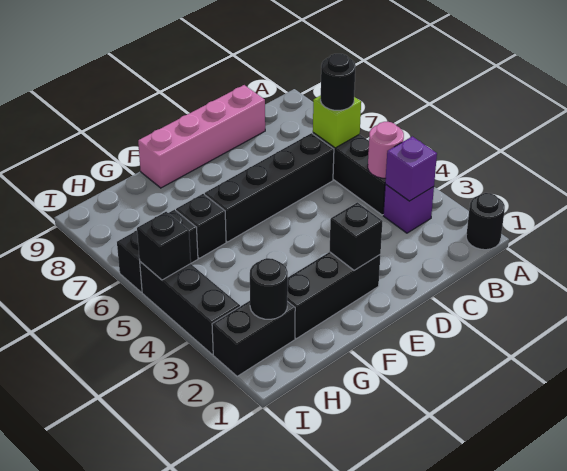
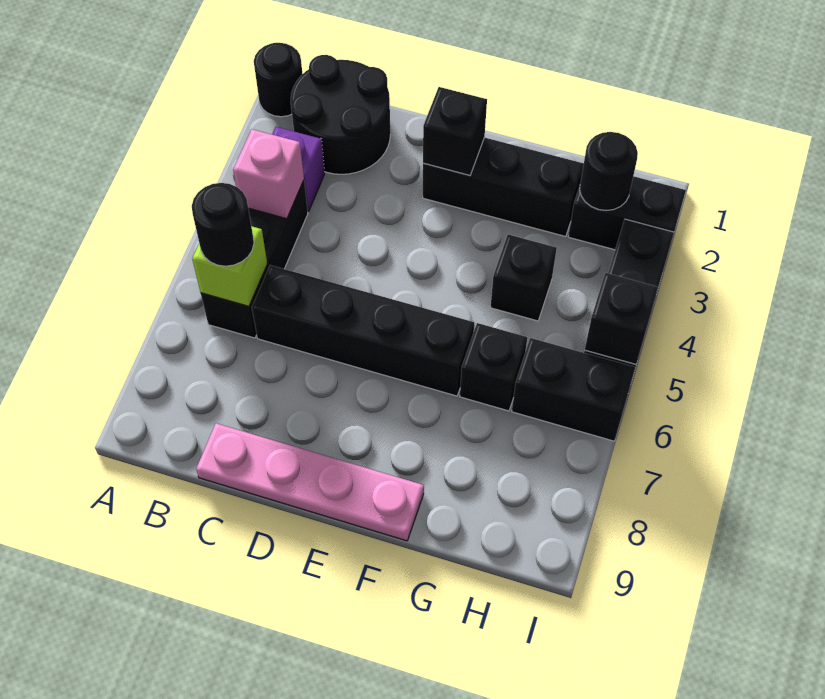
none -> black round brick B1:C2 level 1
purple brick B3 level 2 -> none
pink round brick B4 level 2 -> pink brick B4 level 2
pink brick C9:F9 level 1 -> pink plate C9:F9 level 1
none -> black brick G4 level 1

